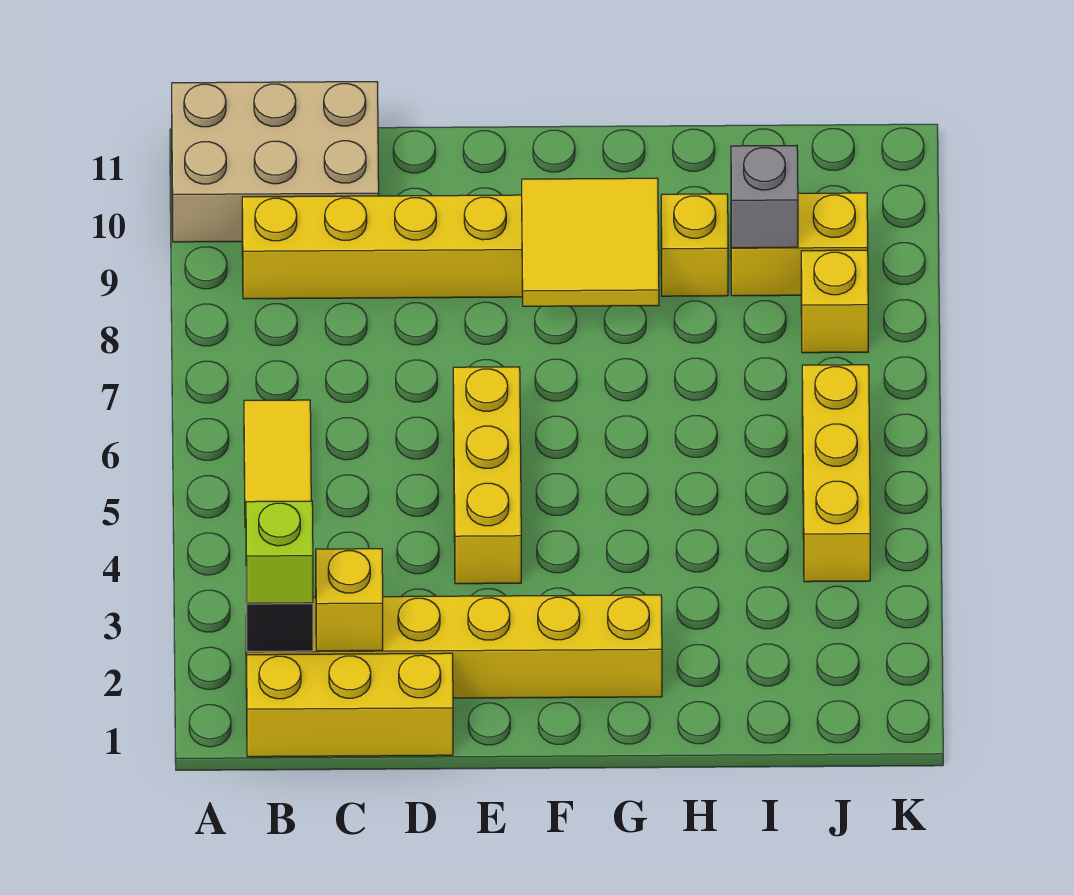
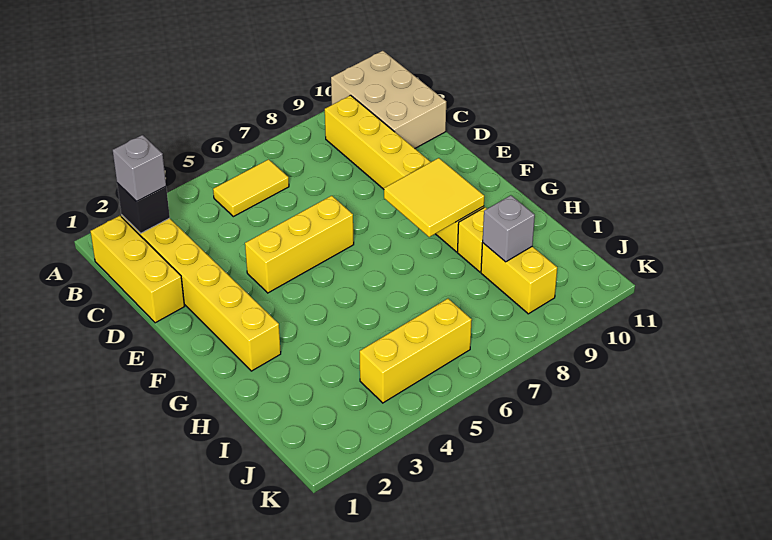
lime brick B2 level 3 -> grey brick B2 level 3
yellow brick C2 level 2 -> none
yellow brick J8 level 1 -> none

